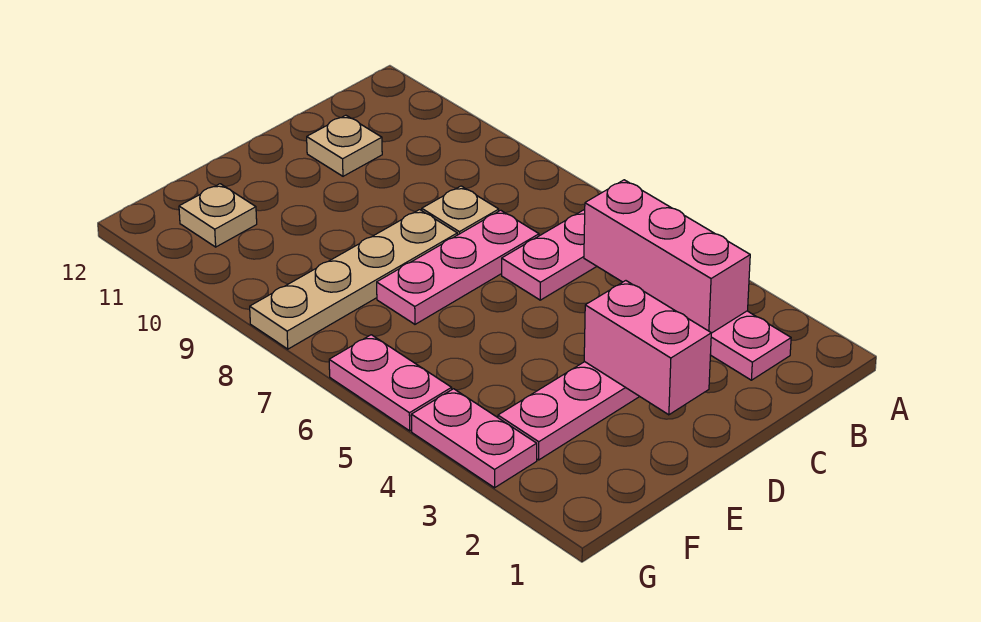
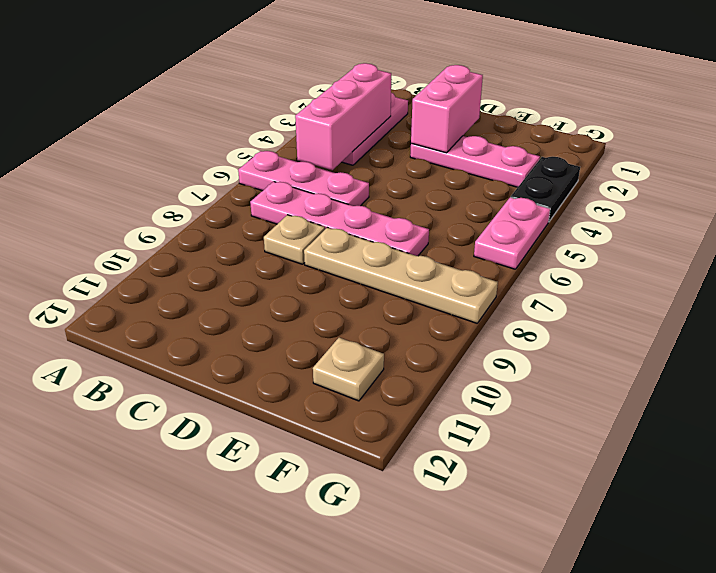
pink plate C7:E7 level 1 -> pink plate B7:E7 level 1
tan plate C11 level 1 -> none
pink plate G3:G4 level 1 -> black plate G3:G4 level 1

